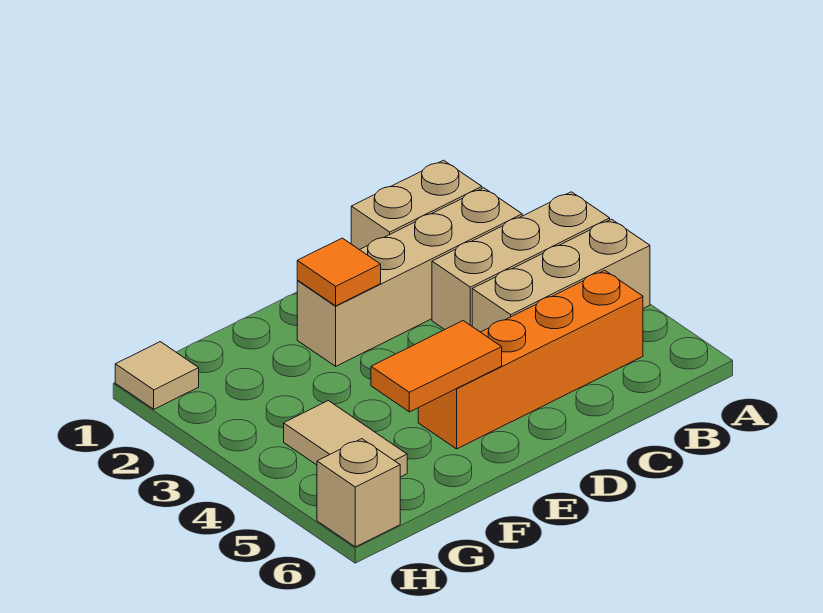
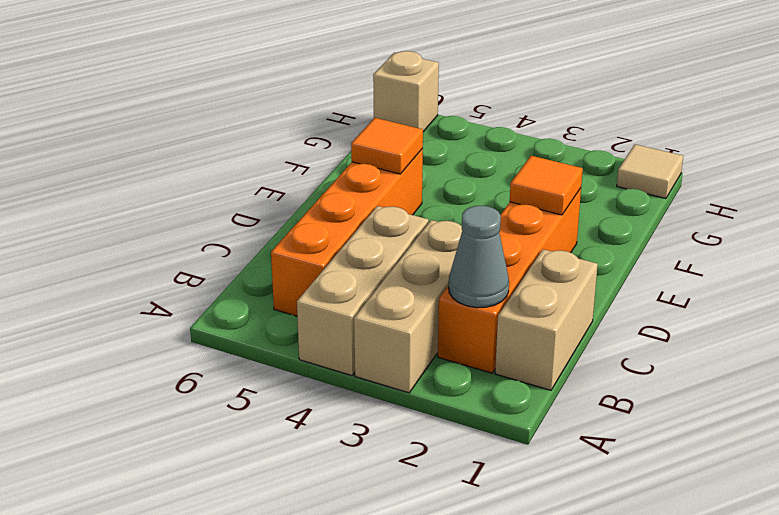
tan brick B2:E2 level 1 -> orange brick B2:E2 level 1
none -> grey cone B2 level 2
orange tile E5:F5 level 2 -> orange tile E5 level 2
tan tile G4:G5 level 1 -> none

